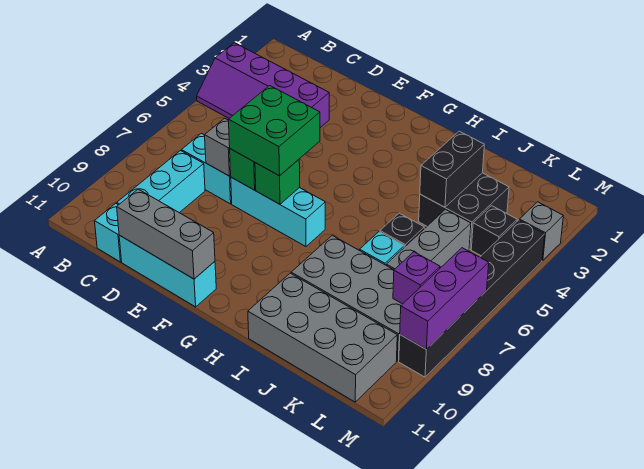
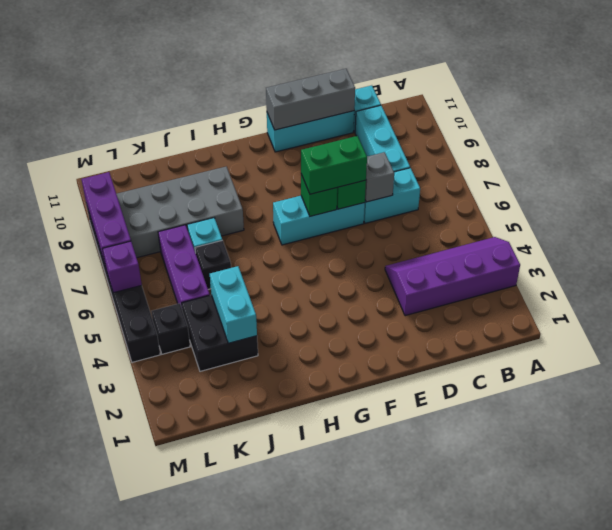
green brick E6:F7 level 3 -> green brick E7:F7 level 3
grey brick I10:L11 level 1 -> none
black brick J3:J4 level 2 -> cyan brick J3:J4 level 2
grey brick K5:K7 level 1 -> purple brick K5:K7 level 1
purple brick L8 level 2 -> purple brick M6 level 2
grey brick M3 level 1 -> none

